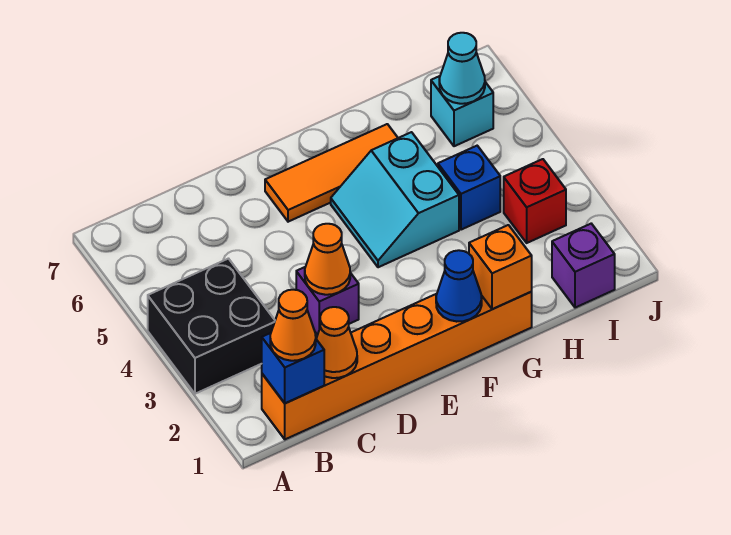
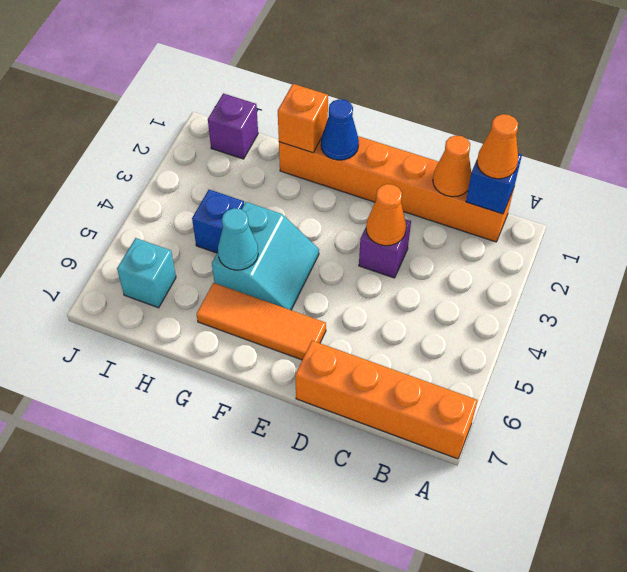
black brick A3:B4 level 1 -> none
none -> orange brick A7:D7 level 1
red brick I3 level 1 -> none
cyan cone I6 level 2 -> cyan cone G5 level 2

